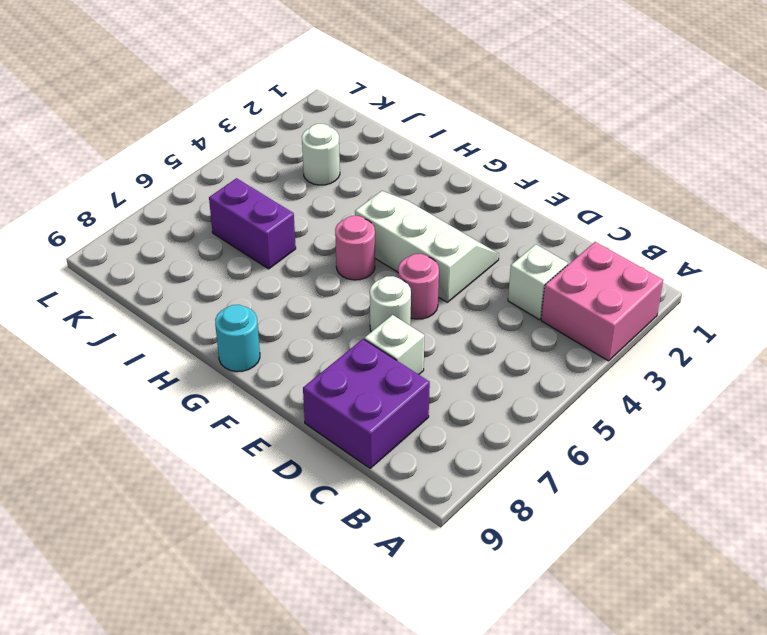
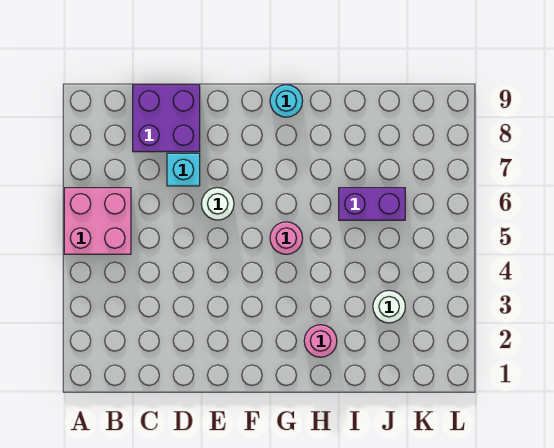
pink brick A2:B3 level 1 -> pink brick A5:B6 level 1
white brick C3 level 1 -> none
white brick D7 level 1 -> cyan brick D7 level 1
white slope E3:G4 level 1 top 4 -> none
pink round brick E5 level 1 -> pink round brick H2 level 1

